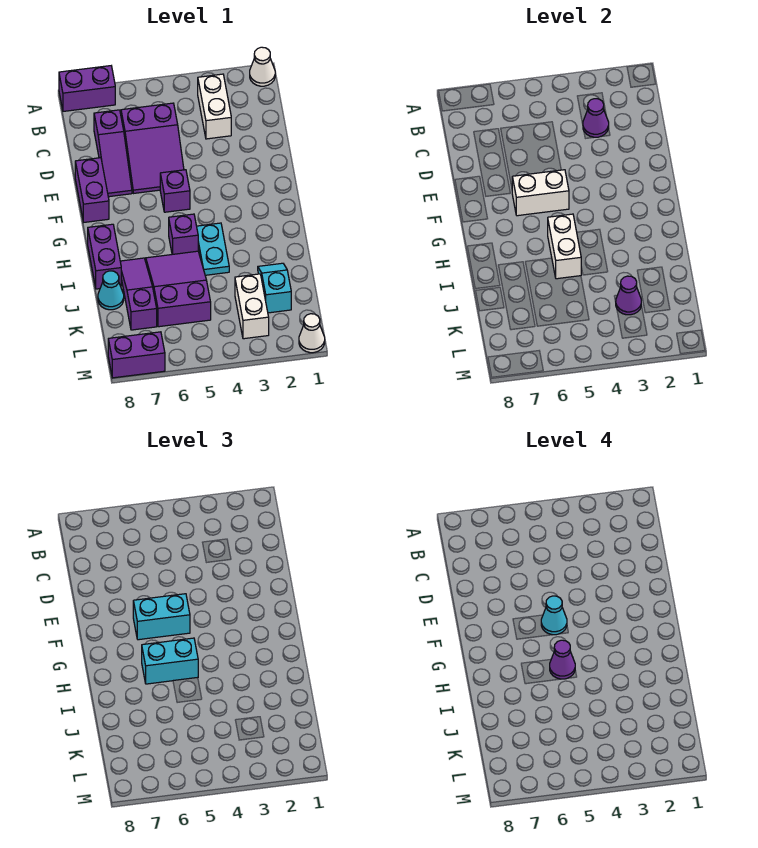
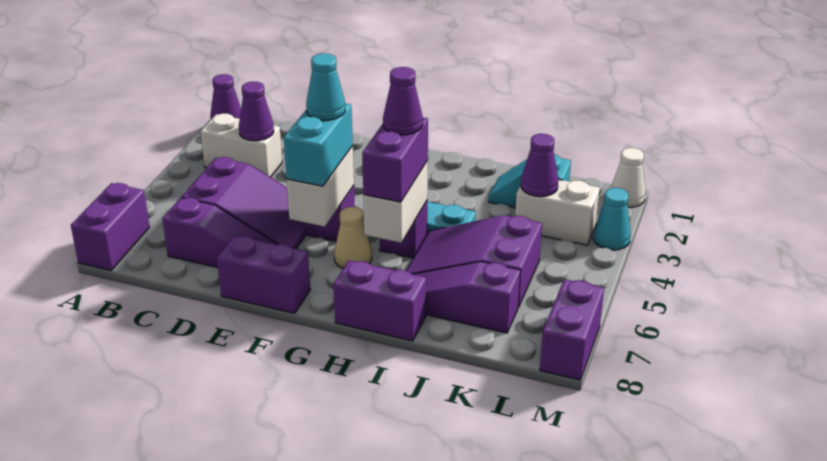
white cone A1 level 1 -> purple cone A1 level 1
none -> tan cone G6 level 1
white brick H5:I5 level 2 -> white brick H5:H6 level 2
cyan brick H5:H6 level 3 -> purple brick H5:H6 level 3
cyan cone J8 level 1 -> cyan cone M3 level 1

